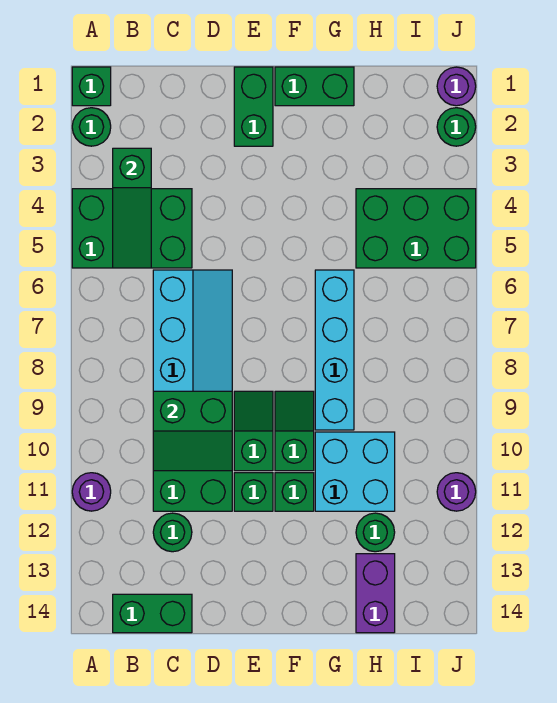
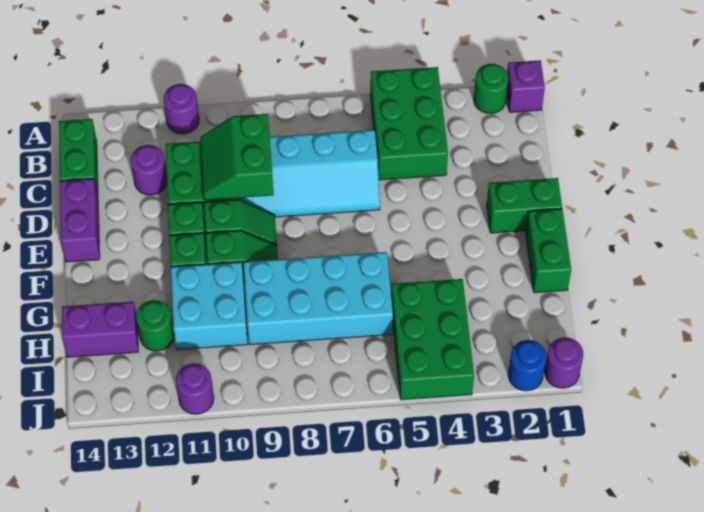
green brick A1 level 1 -> purple brick A1 level 1
green slope B3:B5 level 2 top 3 -> none
green round brick C12 level 1 -> purple round brick C12 level 1
none -> purple brick D14:E14 level 1
cyan brick G6:G9 level 1 -> cyan brick G6:H9 level 1
green round brick J2 level 1 -> blue round brick J2 level 1

